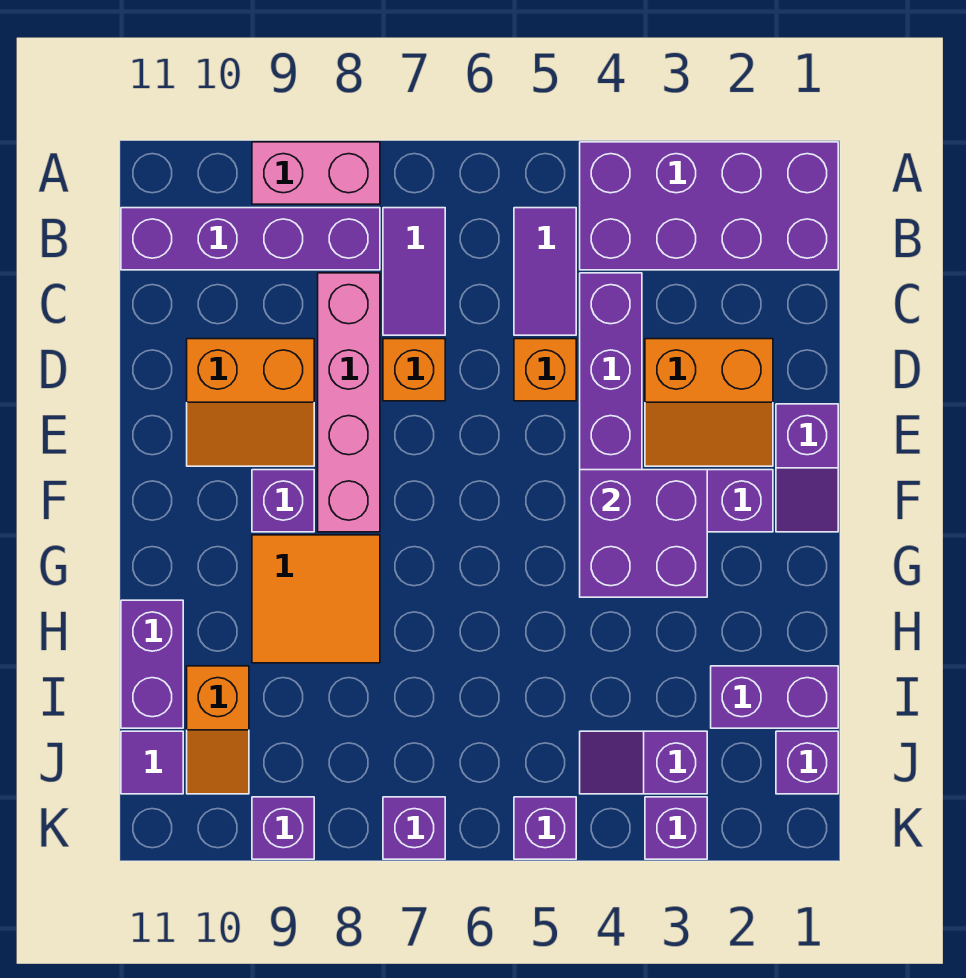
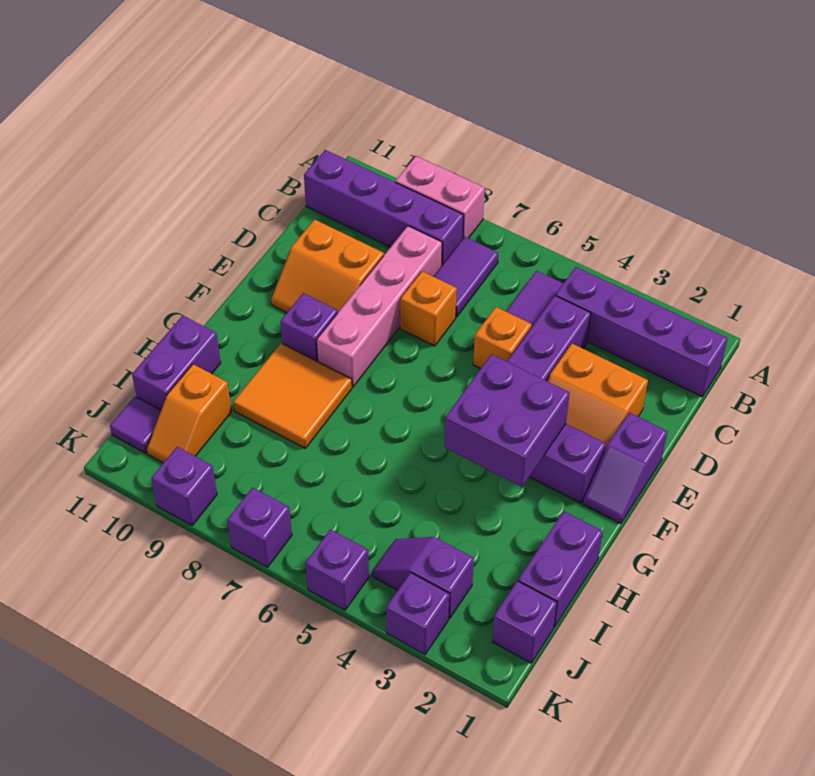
purple brick A1:B4 level 1 -> purple brick B1:B4 level 1
purple brick I1:I2 level 1 -> purple brick H1:I1 level 1

